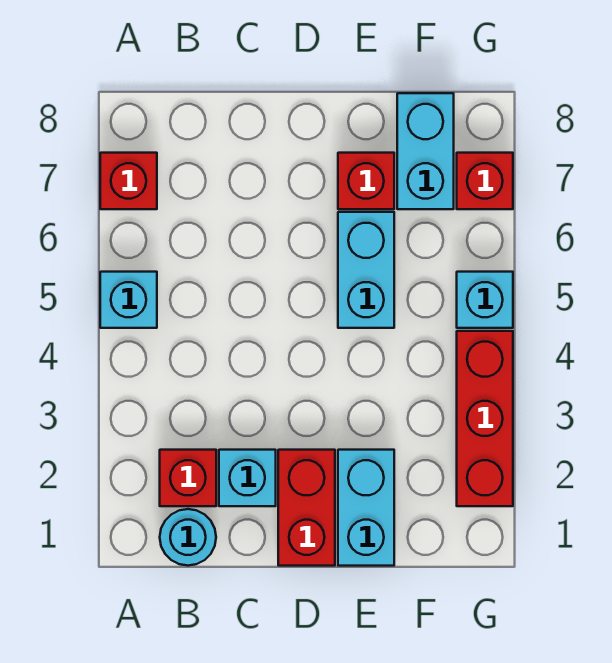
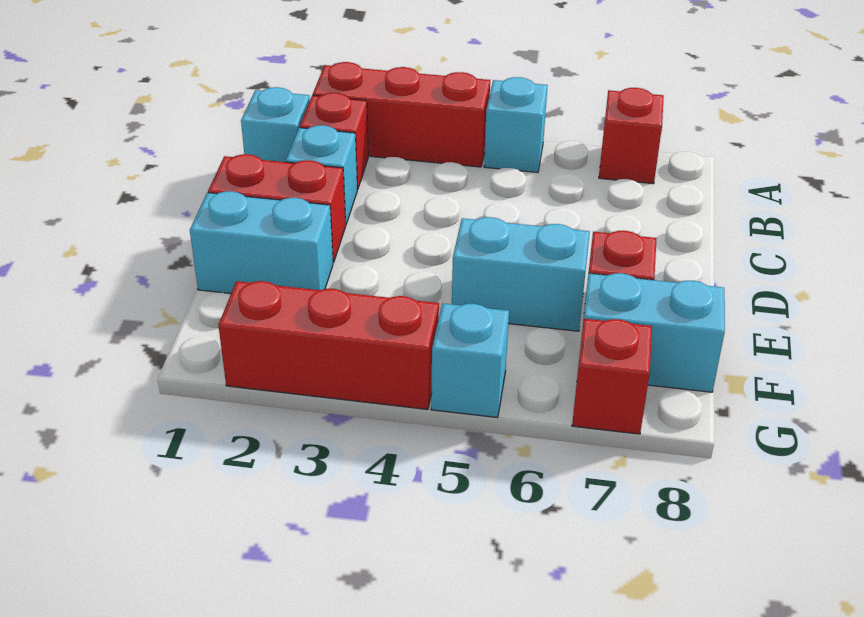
none -> red brick A2:A4 level 1
cyan round brick B1 level 1 -> cyan brick B1 level 1

